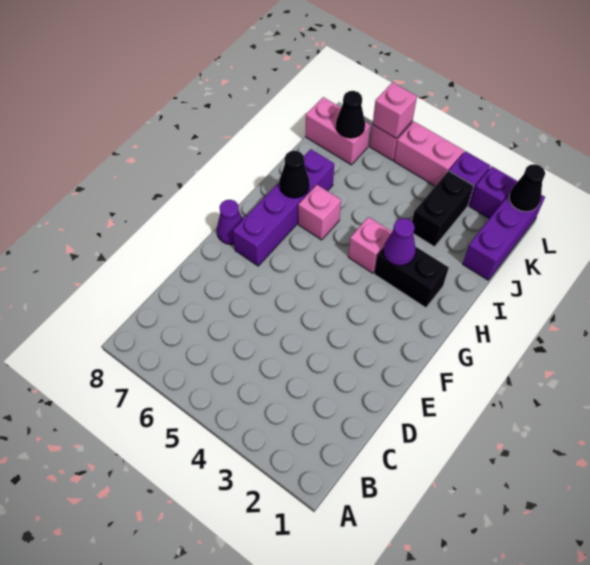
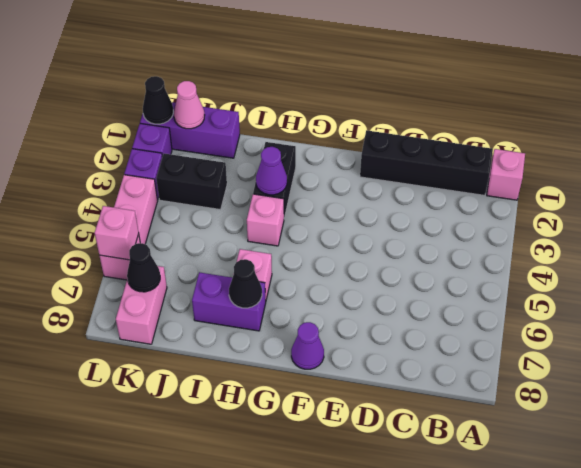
none -> pink brick A1 level 1
none -> black brick B1:E1 level 1
purple brick F7:I7 level 1 -> purple brick H7:I7 level 1
none -> pink cone K1 level 2

